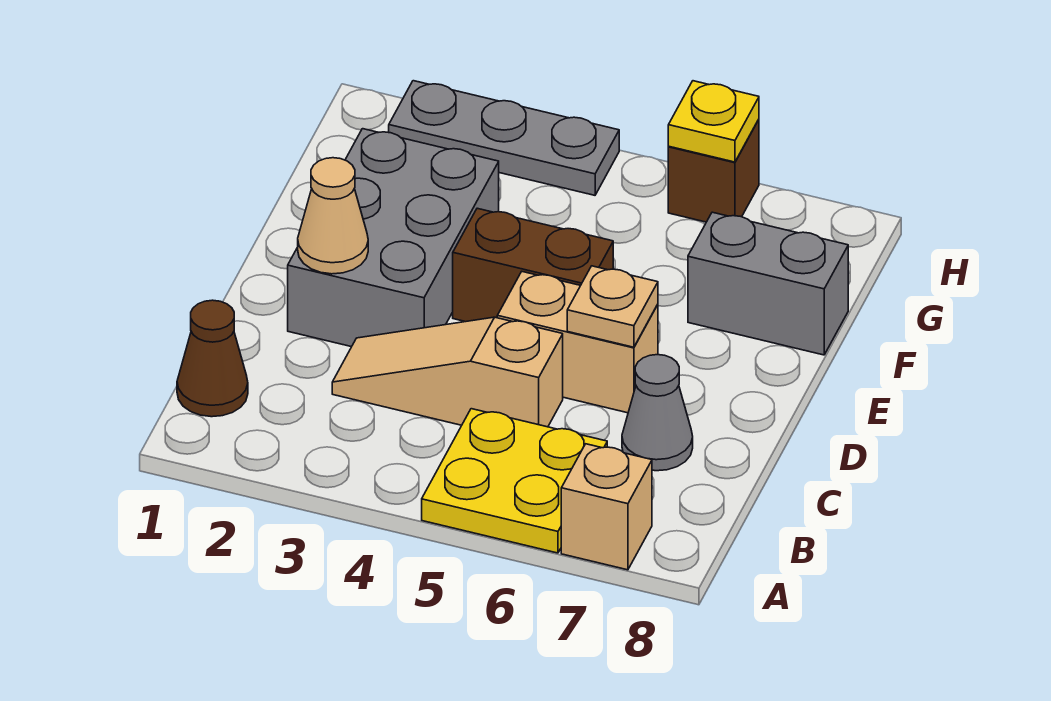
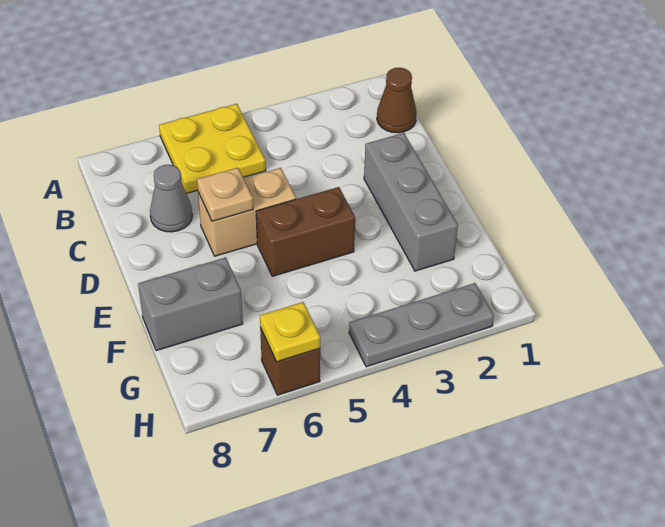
tan brick A7 level 1 -> none
tan slope C3:C5 level 1 top 5 -> none
grey brick D2:F3 level 1 -> grey brick D2:F2 level 1
tan cone D2 level 2 -> none

